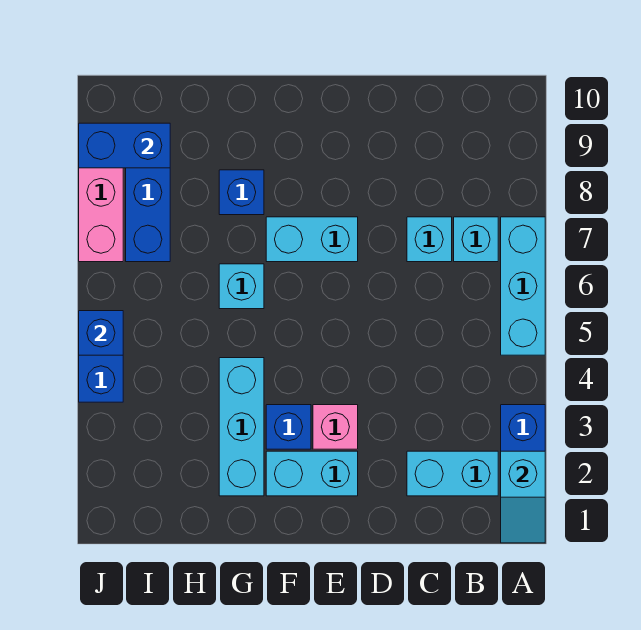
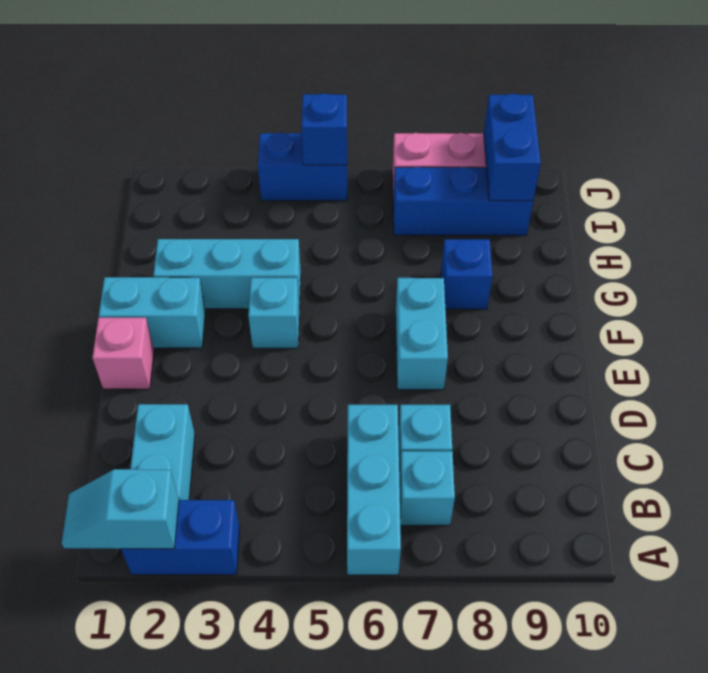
cyan brick A5:A7 level 1 -> cyan brick A6:C6 level 1
cyan brick E2:F2 level 1 -> cyan brick F1:F2 level 1
pink brick E3 level 1 -> pink brick E1 level 1
blue brick F3 level 1 -> none
cyan brick G6 level 1 -> cyan brick F4 level 1

